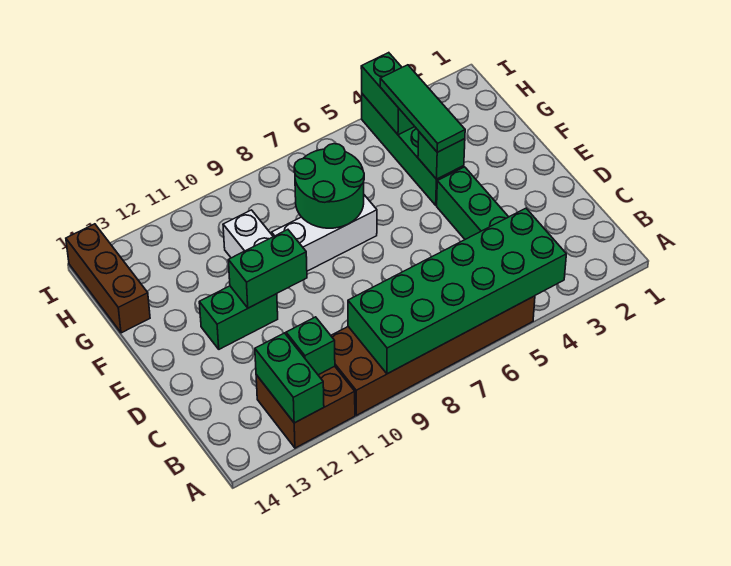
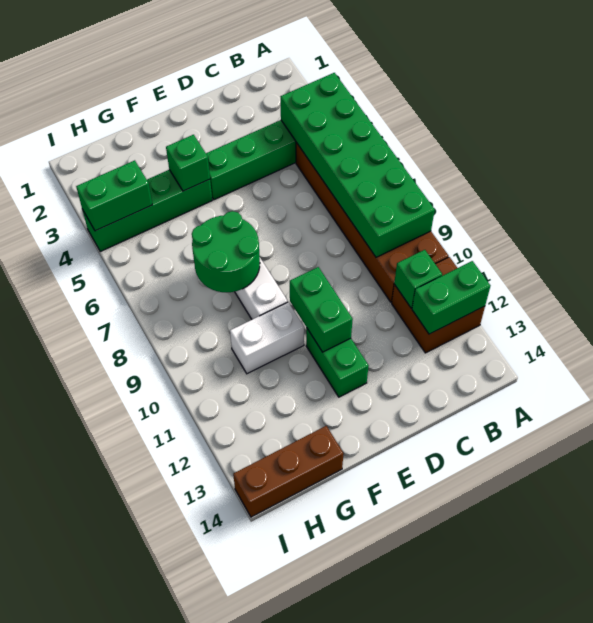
green tile F4:H4 level 3 -> none

